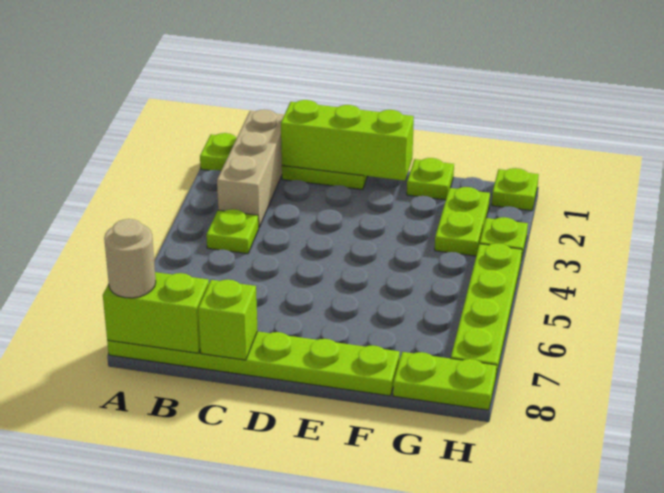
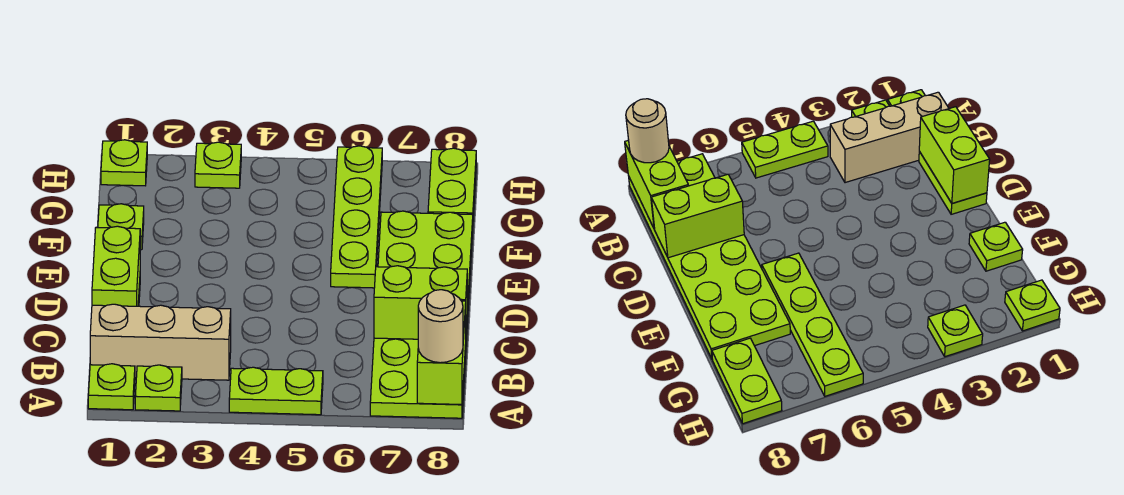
lime plate A8:F8 level 1 -> lime plate A7:F8 level 1
lime plate B4 level 1 -> lime plate A2 level 1
lime brick C1:E1 level 2 -> lime brick C1:D1 level 2
lime brick C8 level 2 -> lime brick C7:C8 level 2
lime plate G2:G3 level 1 -> lime plate A4:A5 level 1
lime plate H4:H7 level 1 -> lime plate E6:H6 level 1

